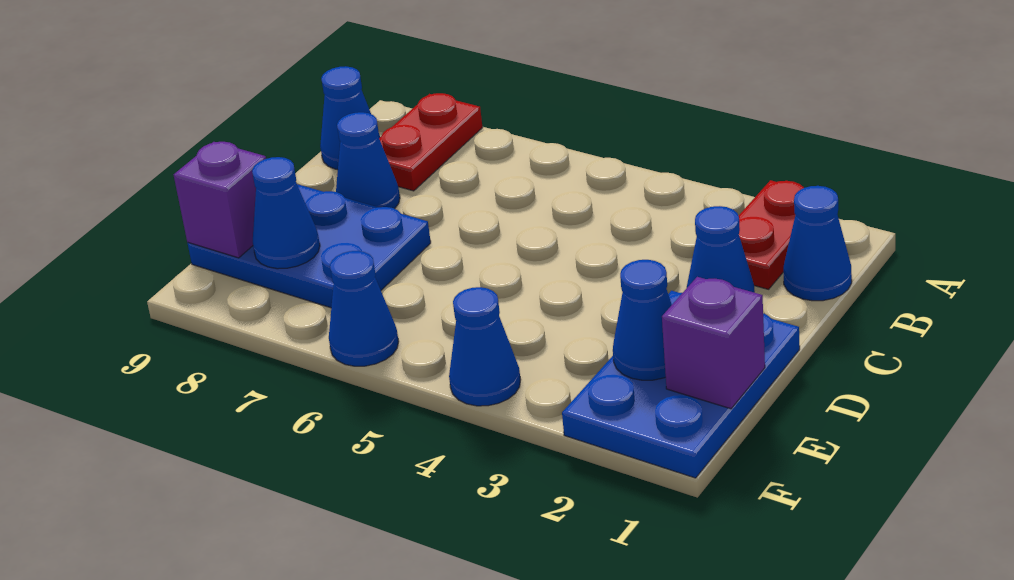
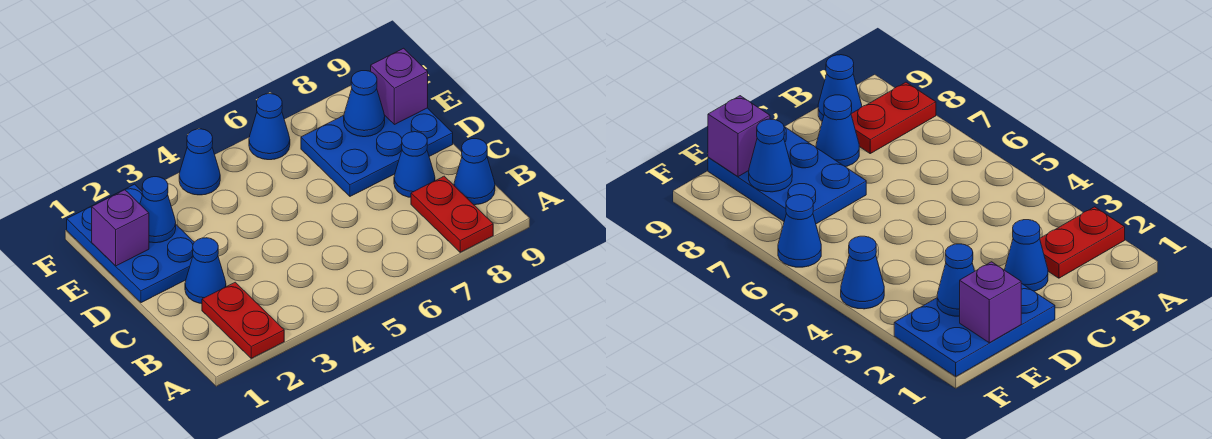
blue cone B1 level 1 -> none

